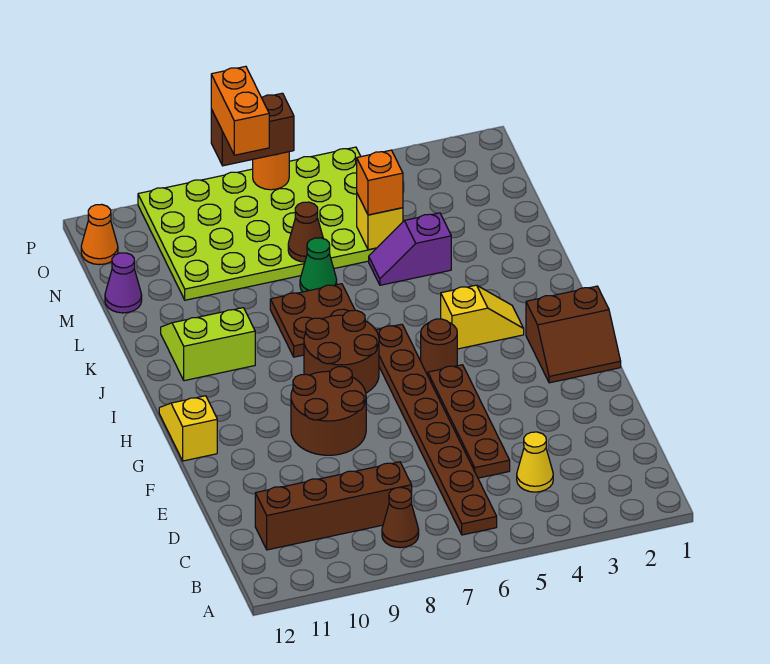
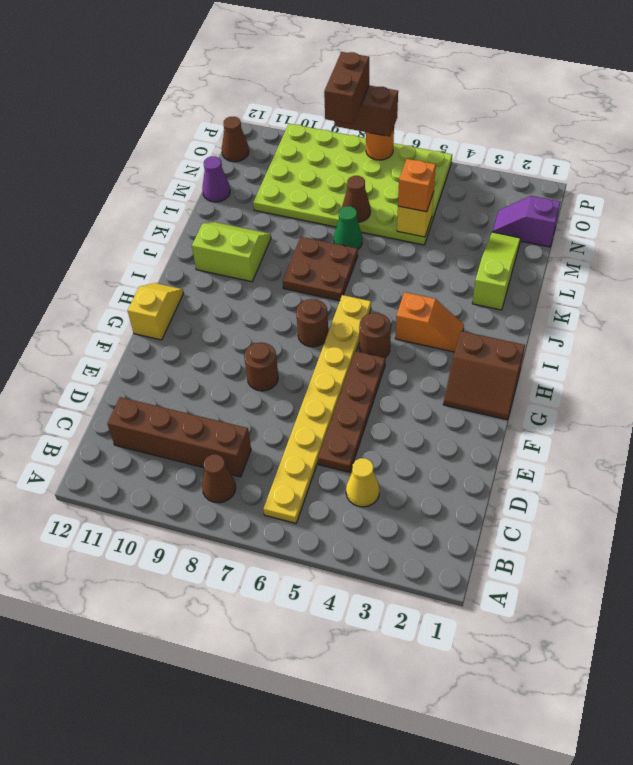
brown plate B6:I6 level 1 -> yellow plate B6:I6 level 1
brown round brick F8:G9 level 1 -> brown round brick F8 level 1
brown round brick H7:I8 level 1 -> brown round brick H7 level 1
yellow slope I3:I4 level 1 top 4 -> orange slope I3:I4 level 1 top 4
none -> lime slope K2:M2 level 1 top K
purple slope L4:L5 level 1 top 4 -> purple slope N1:N2 level 1 top 1
orange brick O8:P8 level 4 -> brown brick O8:P8 level 4
orange cone O12 level 1 -> brown cone O12 level 1

